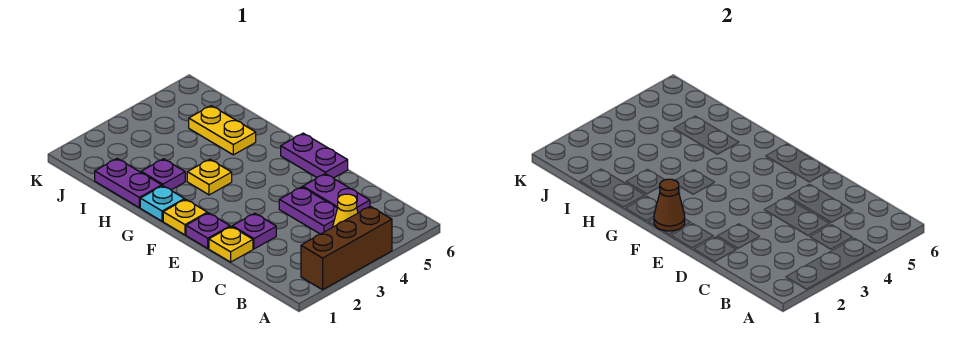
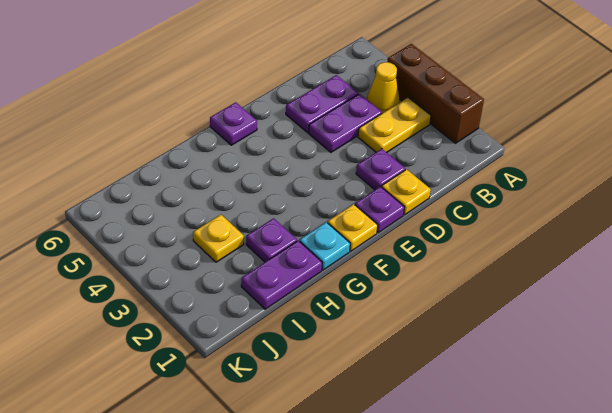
purple plate E6:F6 level 1 -> purple plate F6 level 1
brown cone F1 level 2 -> none
yellow plate G3 level 1 -> yellow plate I3 level 1
yellow plate H5:I5 level 1 -> yellow plate B3:C3 level 1

